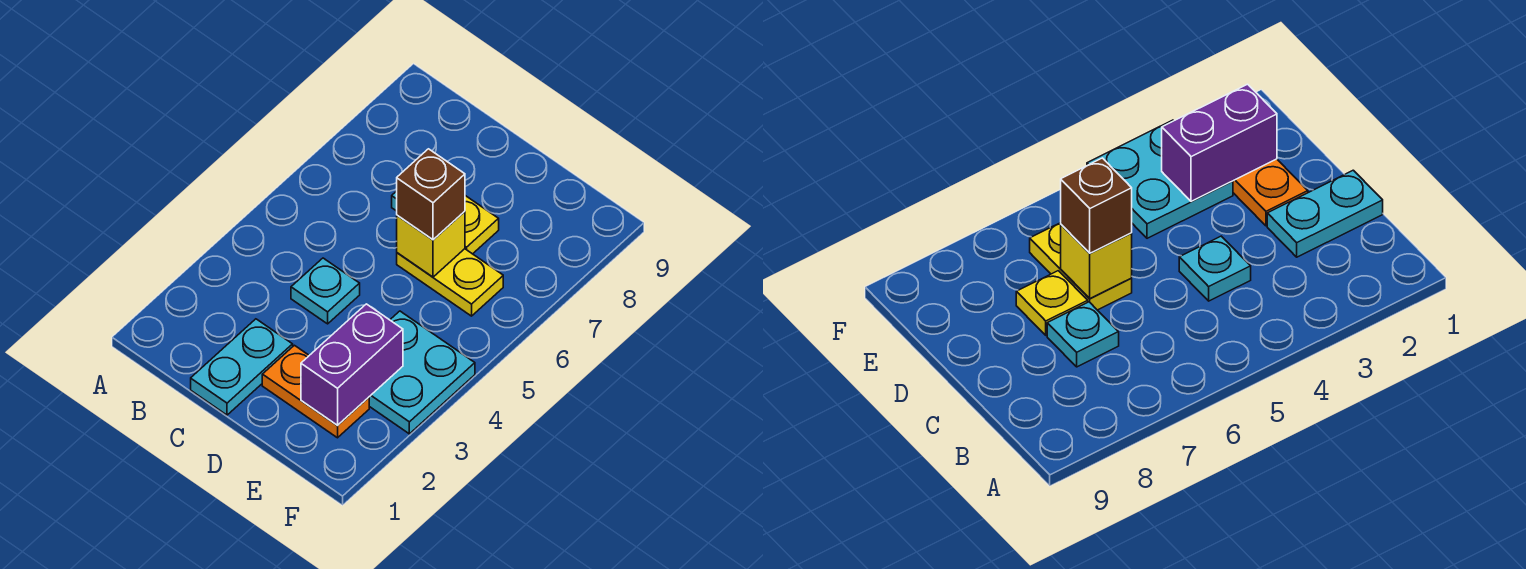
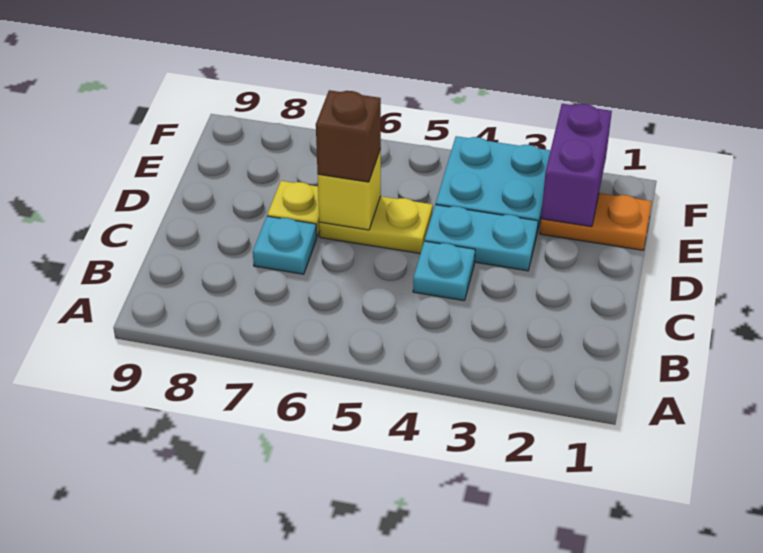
cyan plate C1:C2 level 1 -> cyan plate D3:D4 level 1
orange plate D2:E2 level 1 -> orange plate E1:E2 level 1
yellow plate D6:E6 level 1 -> yellow plate D5:D6 level 1
purple brick E2:E3 level 2 -> purple brick E2:F2 level 2

